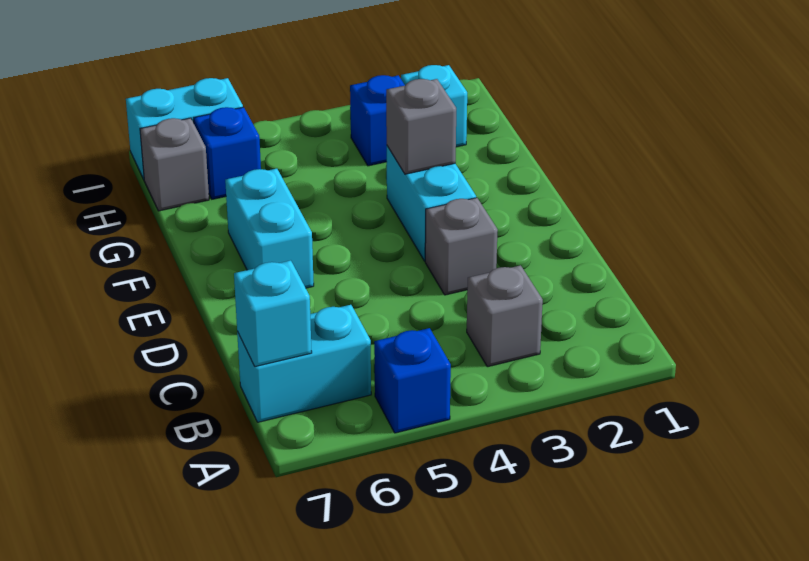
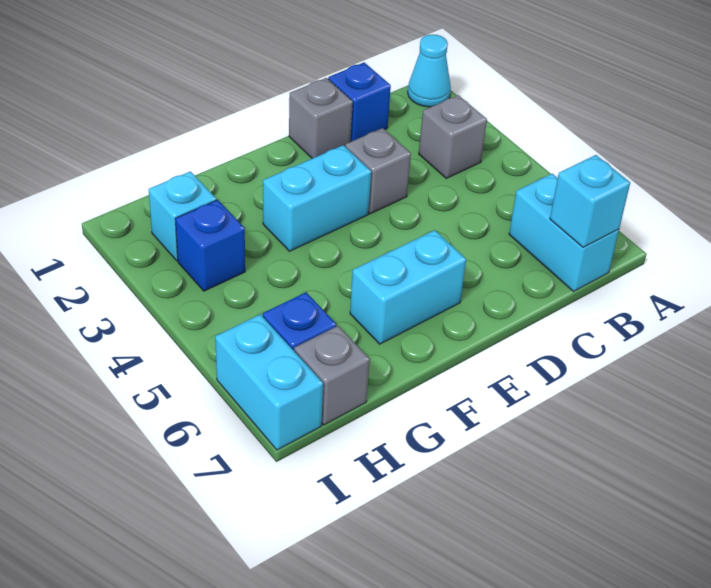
none -> cyan cone A1 level 1
blue brick A5 level 1 -> blue brick C1 level 1
grey brick F3 level 2 -> grey brick D1 level 1

